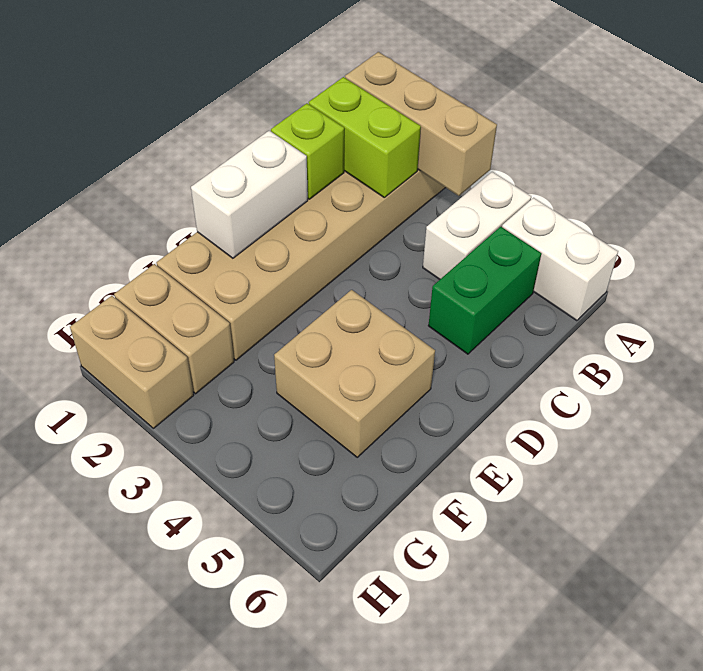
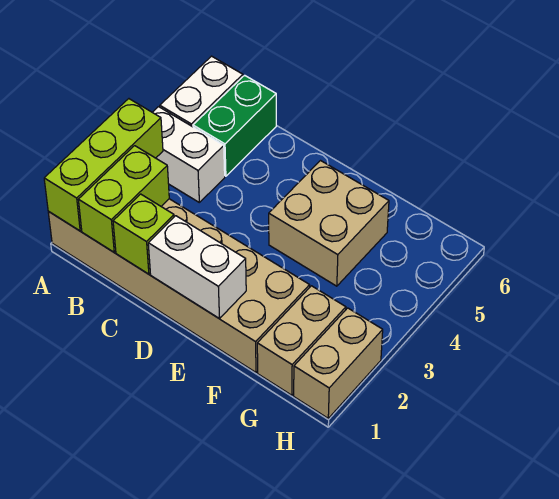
tan brick A1:A3 level 2 -> lime brick A1:A3 level 2
green brick B5:C5 level 1 -> green brick B5:B6 level 1

